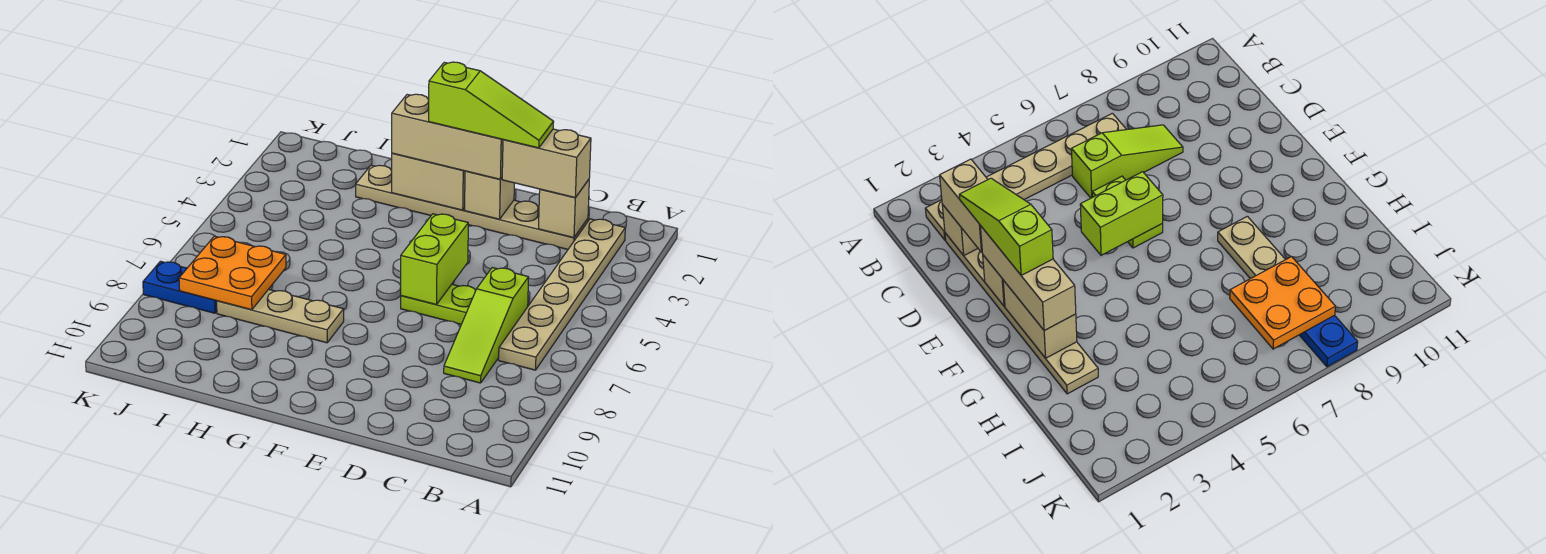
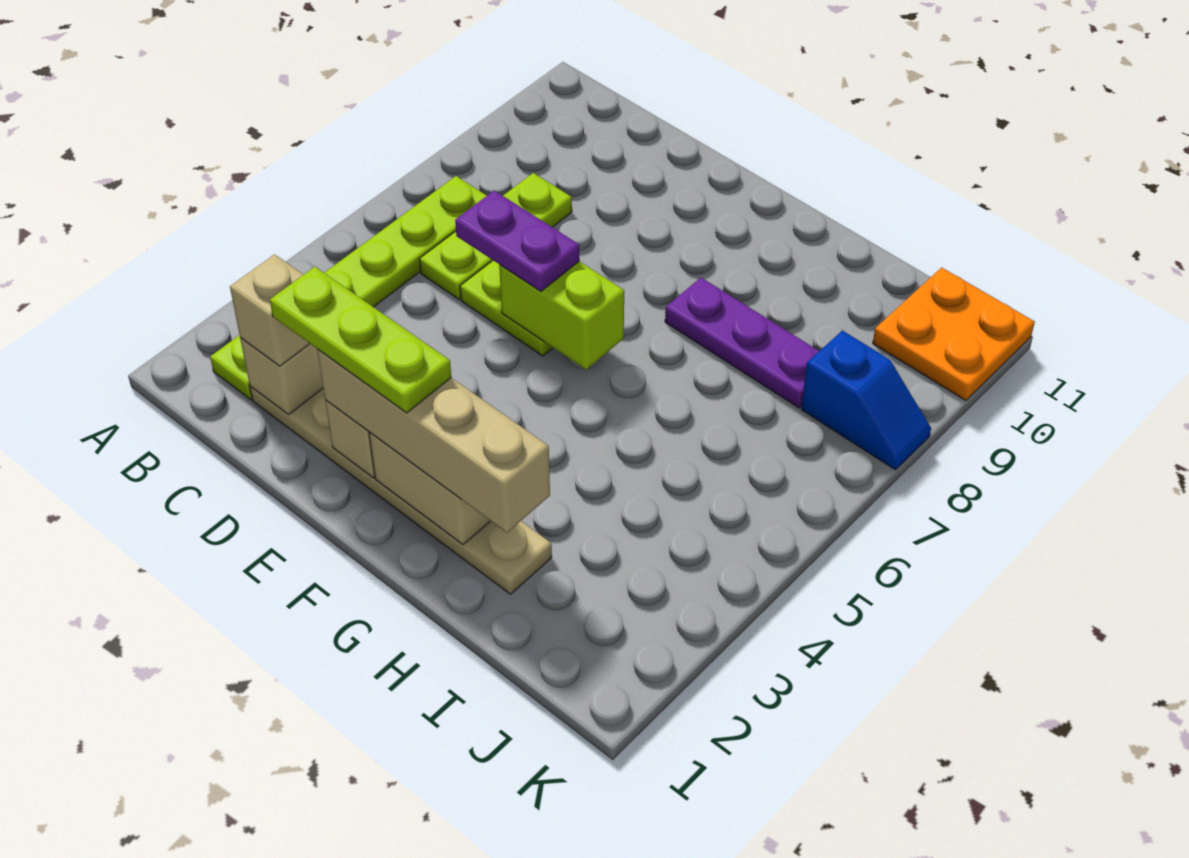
tan plate B2:B7 level 1 -> lime plate B2:B7 level 1
tan brick C2:D2 level 3 -> tan brick C2 level 3
lime slope C6:C8 level 1 top 6 -> lime plate C6:C8 level 1
lime slope D2:F2 level 4 top F -> lime plate D2:F2 level 4
none -> purple plate D6:E6 level 3
tan brick E2:G2 level 3 -> tan brick E2:H2 level 3
lime brick E5:E6 level 2 -> lime brick E6:F6 level 2
tan plate G8:I8 level 1 -> purple plate G8:I8 level 1
orange plate I7:J8 level 2 -> orange plate J10:K11 level 1
blue plate J8:K8 level 1 -> blue slope J8:K8 level 1 top J

